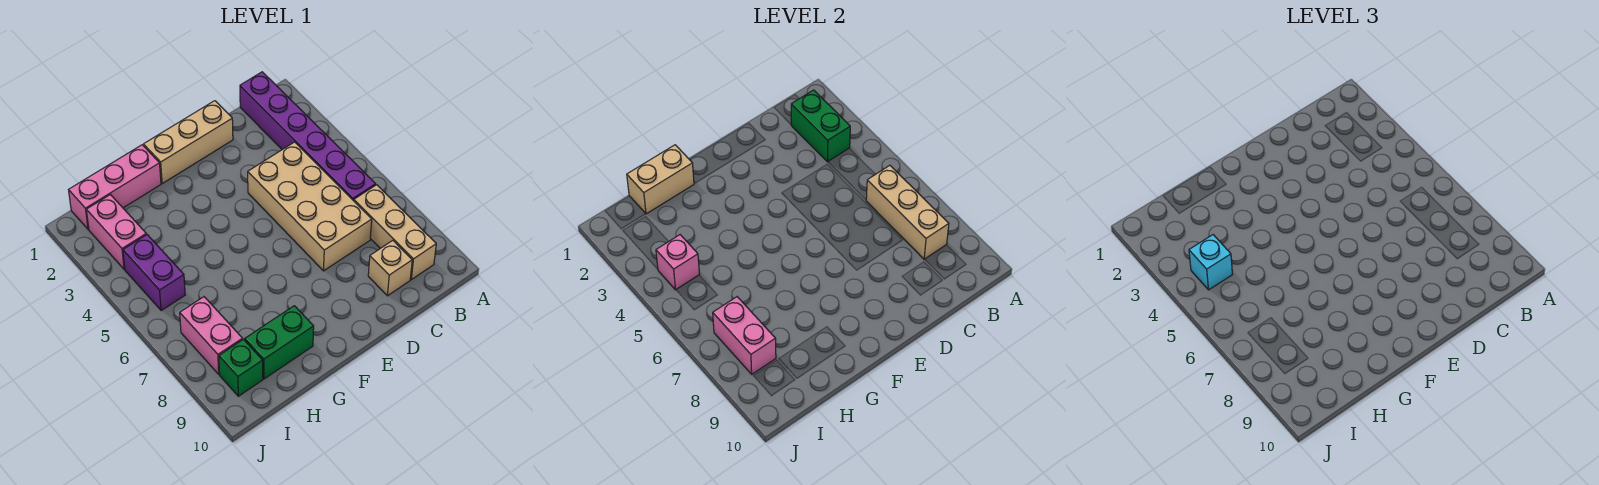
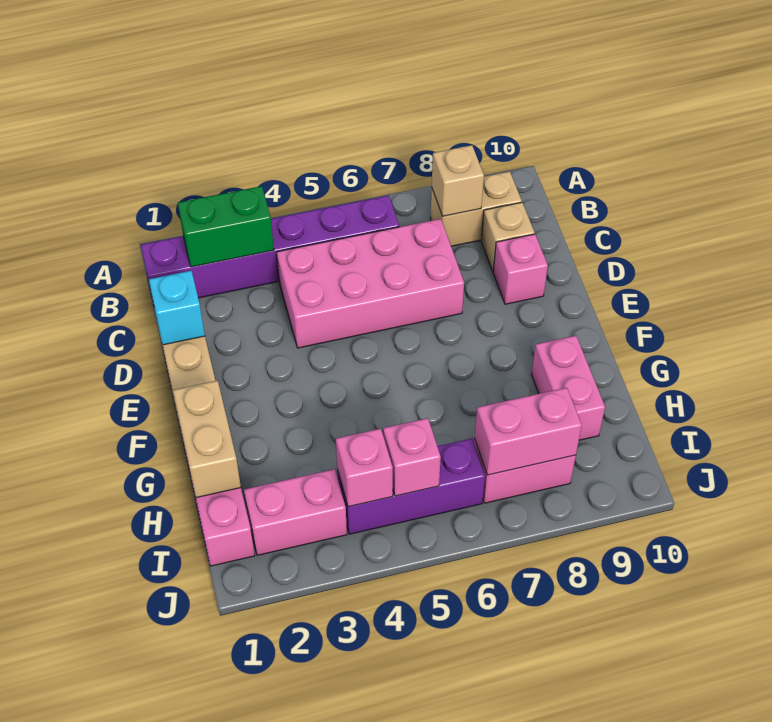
tan brick B6:B8 level 2 -> tan brick B8 level 2
tan brick B7:B9 level 1 -> tan brick B8:B9 level 1
tan brick C4:D7 level 1 -> pink brick C4:D7 level 1
none -> pink brick D9 level 1
green brick G9:H9 level 1 -> pink brick G9:H9 level 1
purple brick I4:I5 level 1 -> purple brick I4:I6 level 1
cyan brick I4 level 3 -> cyan brick D1 level 2
none -> pink brick I5 level 2
green brick I9 level 1 -> none

